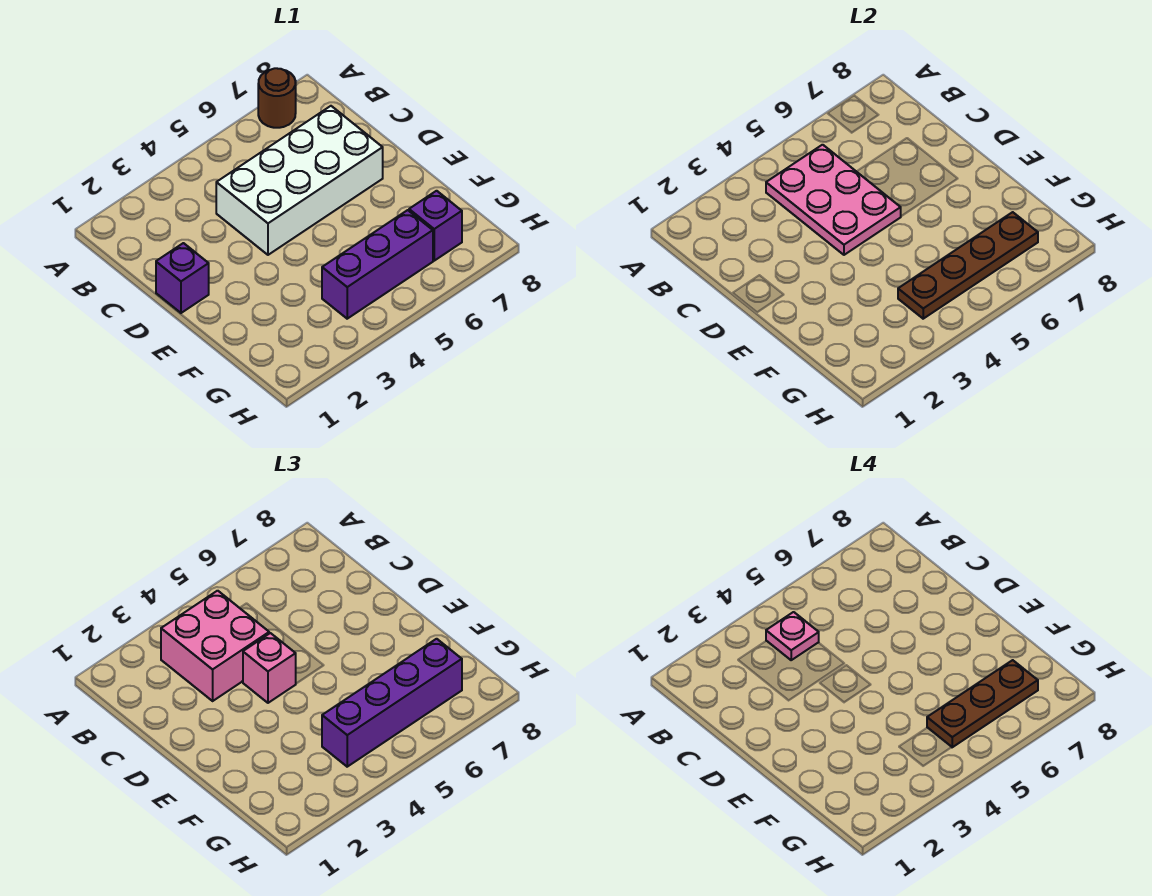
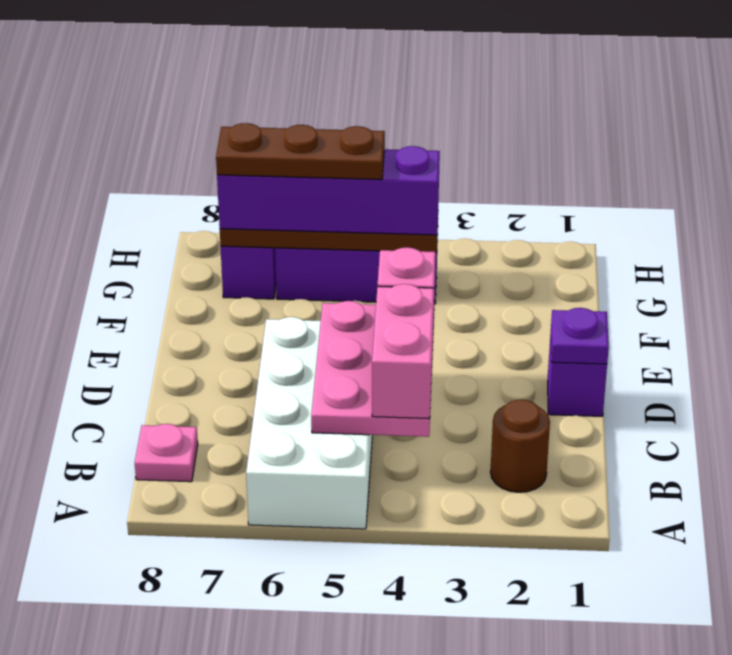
brown round brick A7 level 1 -> brown round brick B2 level 1
pink brick B3:C4 level 3 -> pink brick B4:C4 level 3
pink plate B4 level 4 -> pink plate B8 level 1
white brick C4:D7 level 1 -> white brick A5:D6 level 1
none -> purple plate D1 level 2

